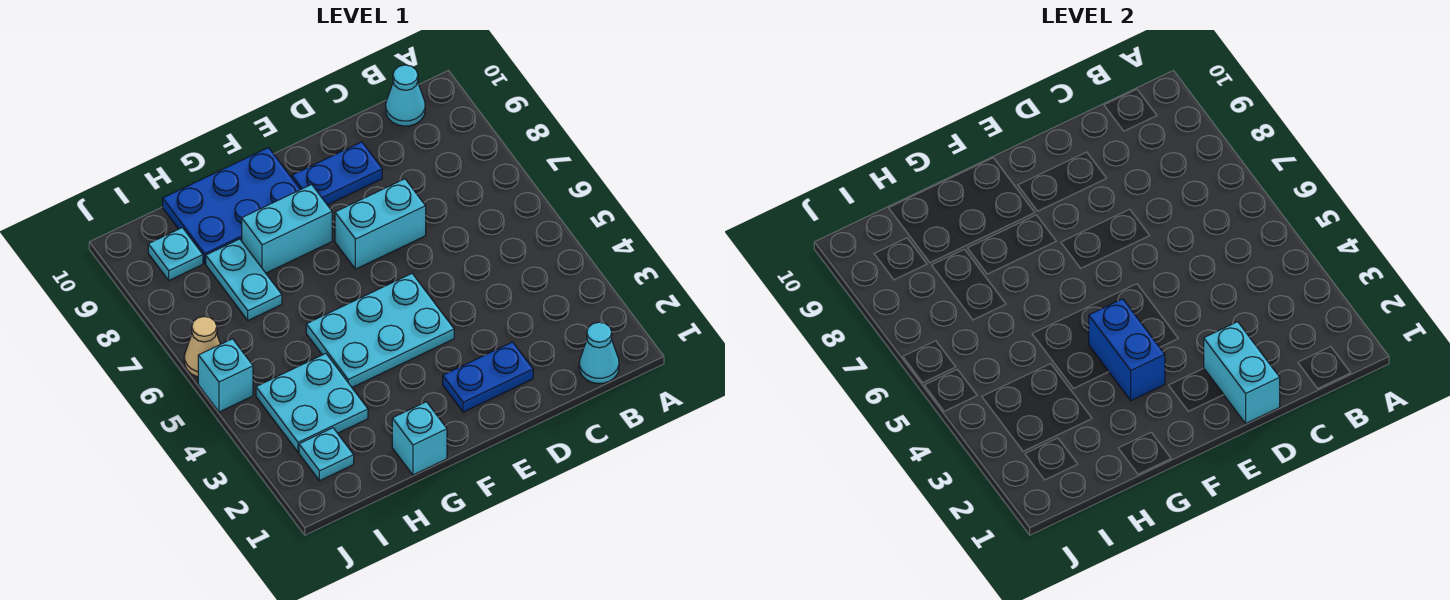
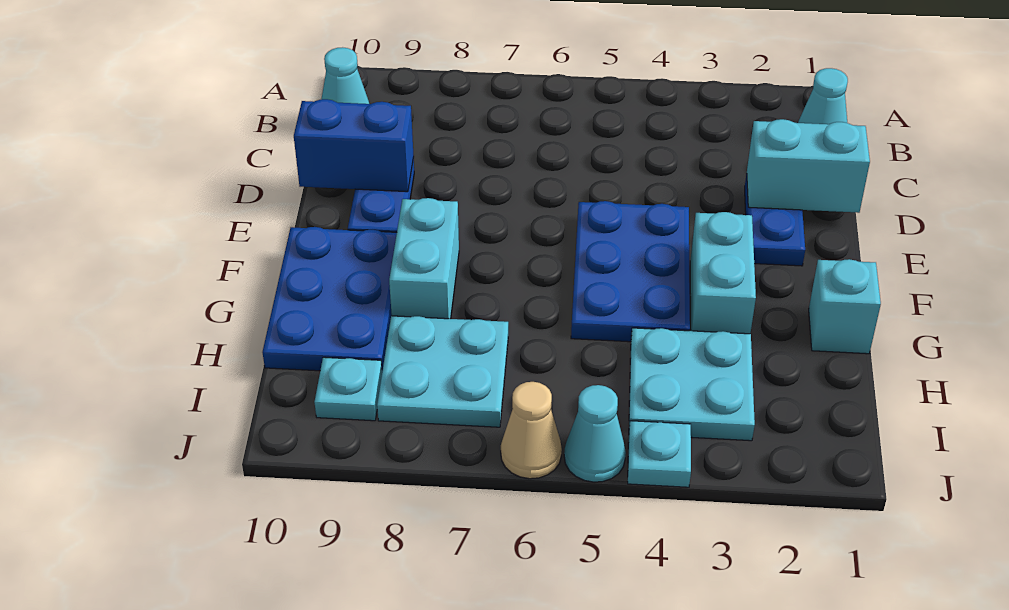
cyan brick D7:E7 level 1 -> cyan brick F3:G3 level 1
cyan plate E4:G5 level 1 -> blue plate E4:G5 level 1
blue brick F3:F4 level 2 -> blue brick D9:D10 level 2
cyan plate H7:H8 level 1 -> cyan plate H7:I8 level 1
cyan plate I2 level 1 -> cyan plate J4 level 1
cyan brick J5 level 1 -> cyan cone J5 level 1

